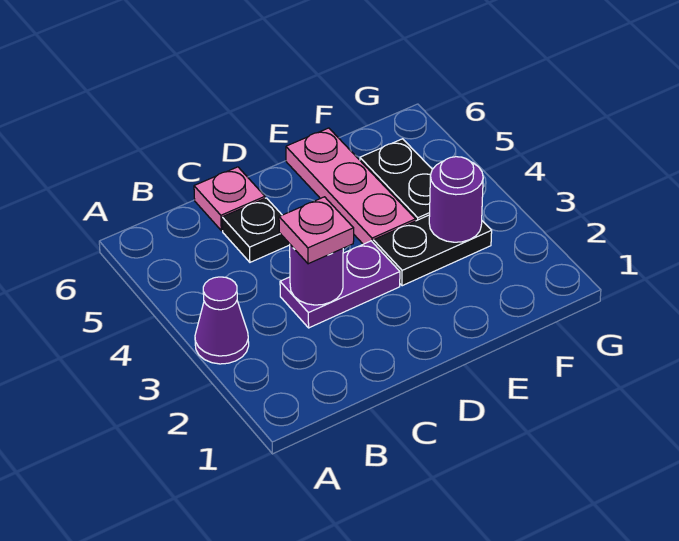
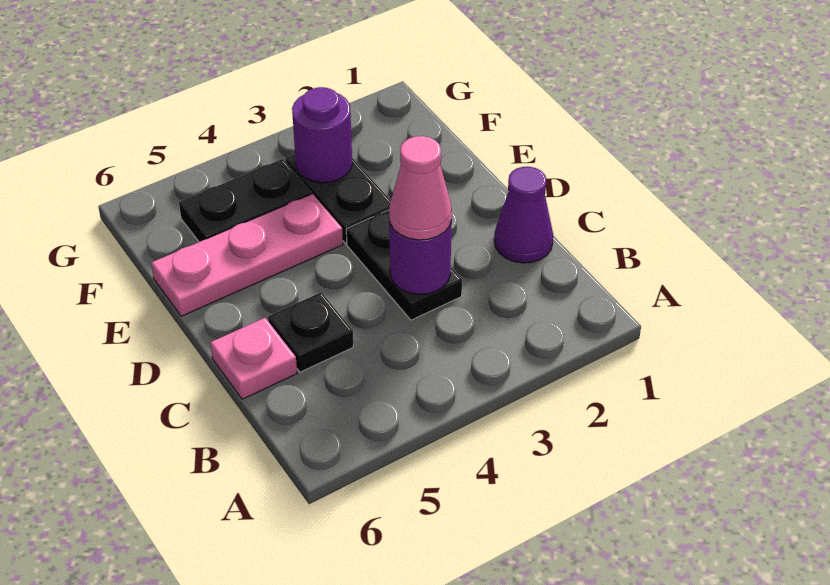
purple cone A3 level 1 -> purple cone C1 level 1
purple plate C3:D3 level 1 -> black plate C3:D3 level 1
pink plate C3 level 3 -> pink cone C3 level 3

